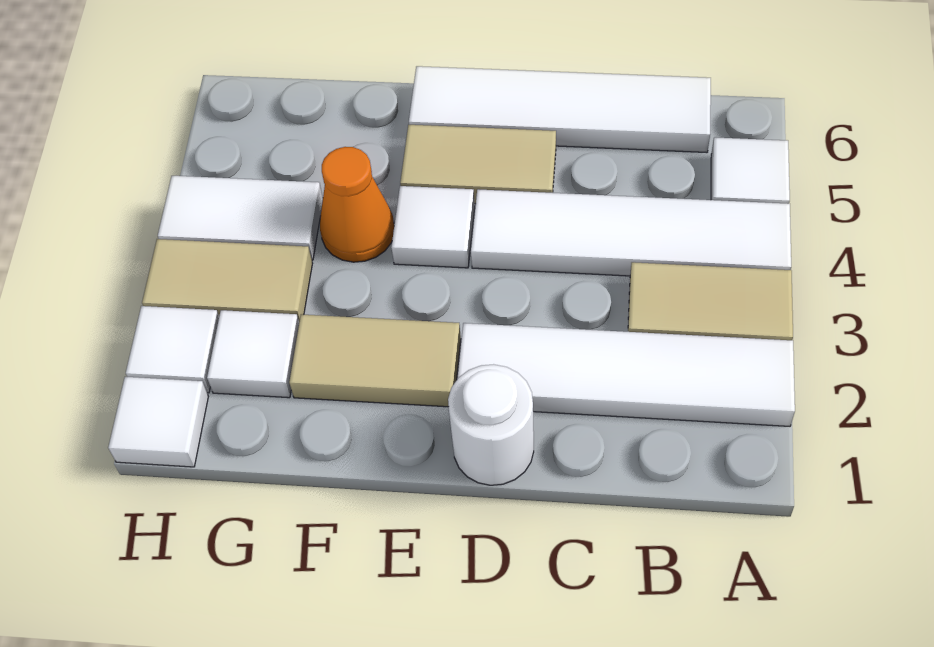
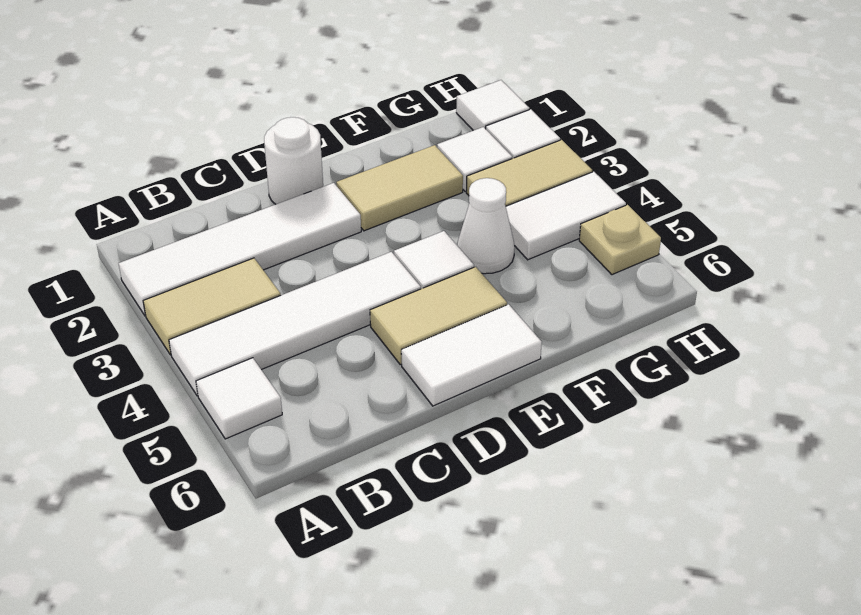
white tile B6:E6 level 1 -> white tile D6:E6 level 1
orange cone F4 level 1 -> white cone F4 level 1
none -> tan plate H5 level 1

